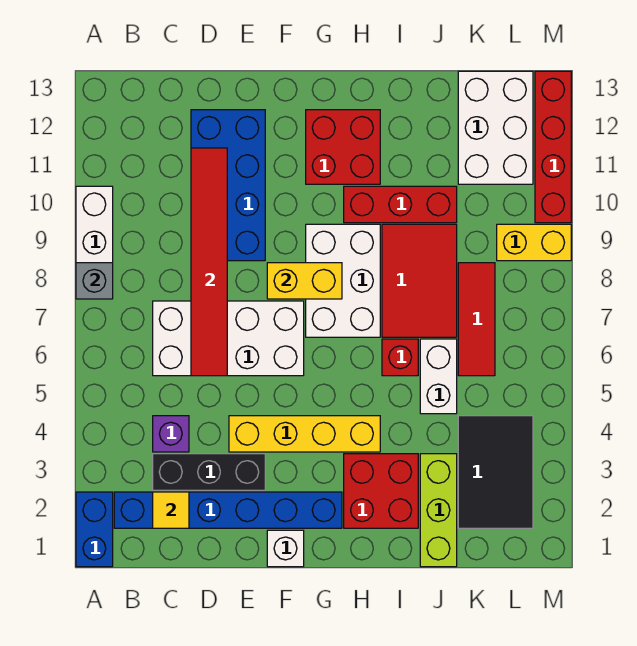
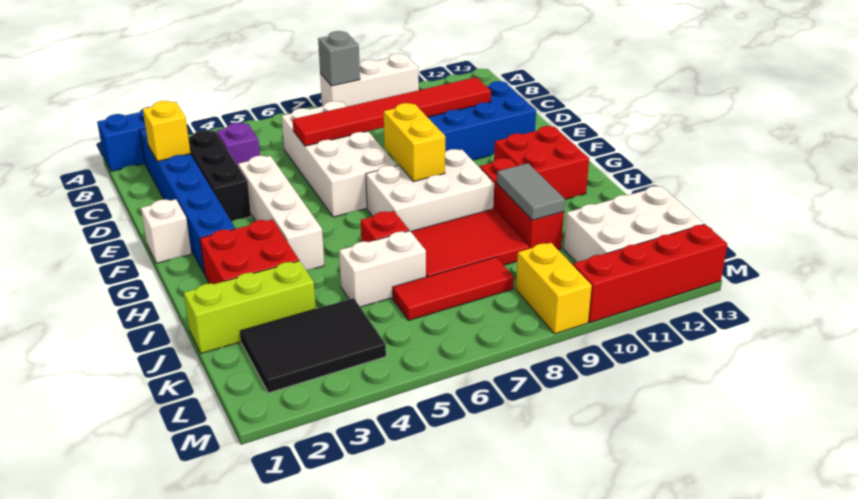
yellow tile C2 level 2 -> yellow brick C2 level 2
yellow brick E4:H4 level 1 -> white brick E4:H4 level 1
none -> grey tile I10:J10 level 2

